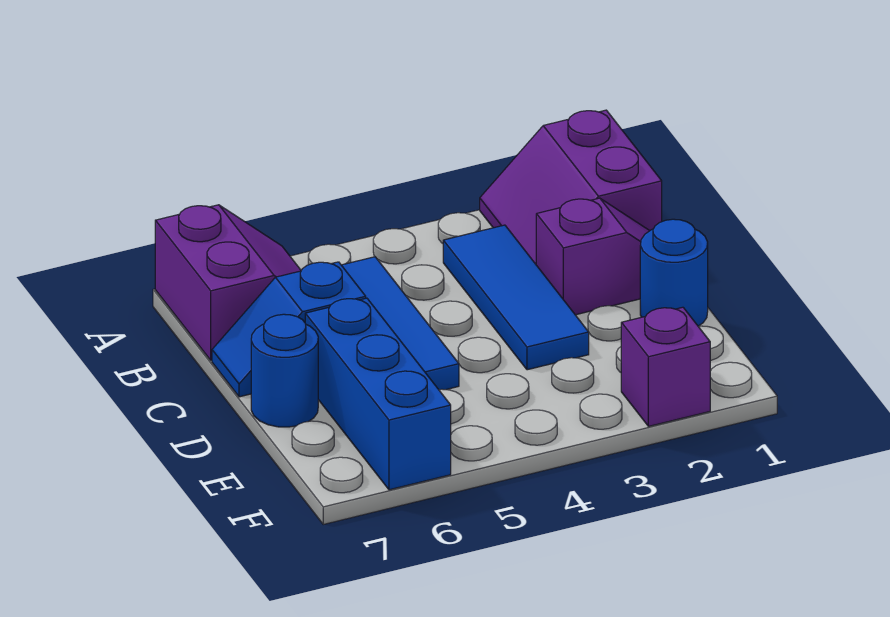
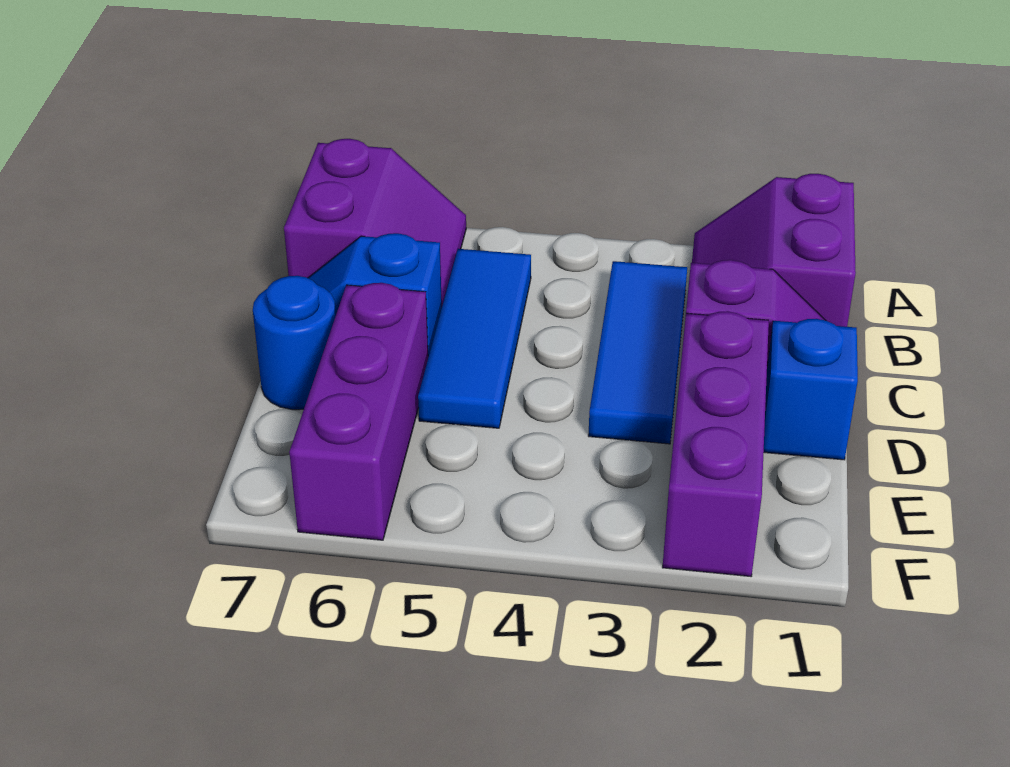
blue round brick D1 level 1 -> blue brick D1 level 1
blue brick D6:F6 level 1 -> purple brick D6:F6 level 1
purple brick F2 level 1 -> purple brick D2:F2 level 1

